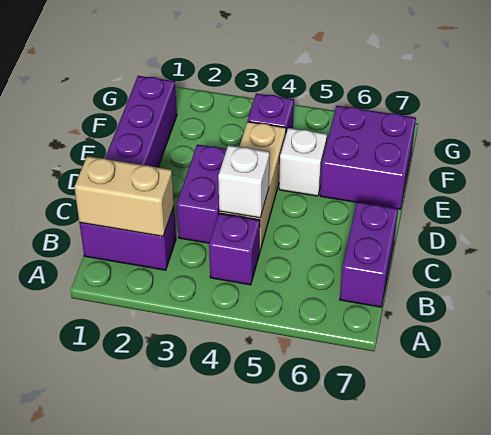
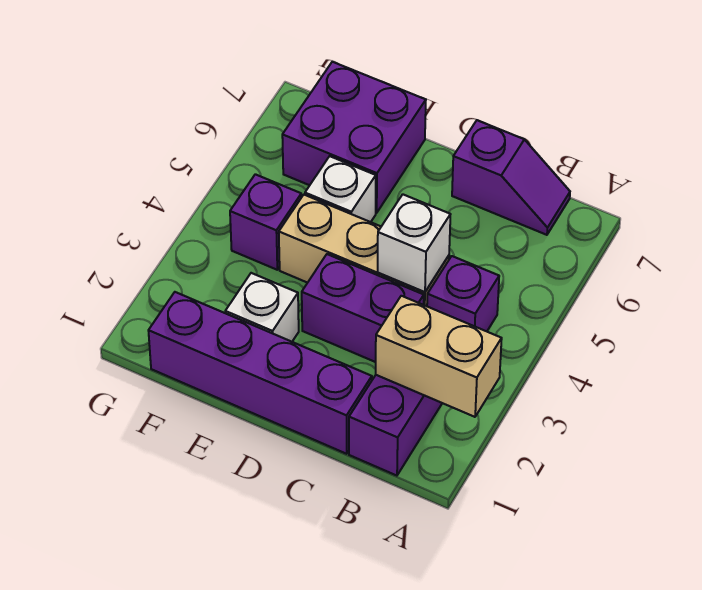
tan brick B1:B2 level 2 -> tan brick A2:B2 level 2
purple brick B7:C7 level 1 -> purple slope B7:C7 level 1 top C
none -> white brick E2 level 1

